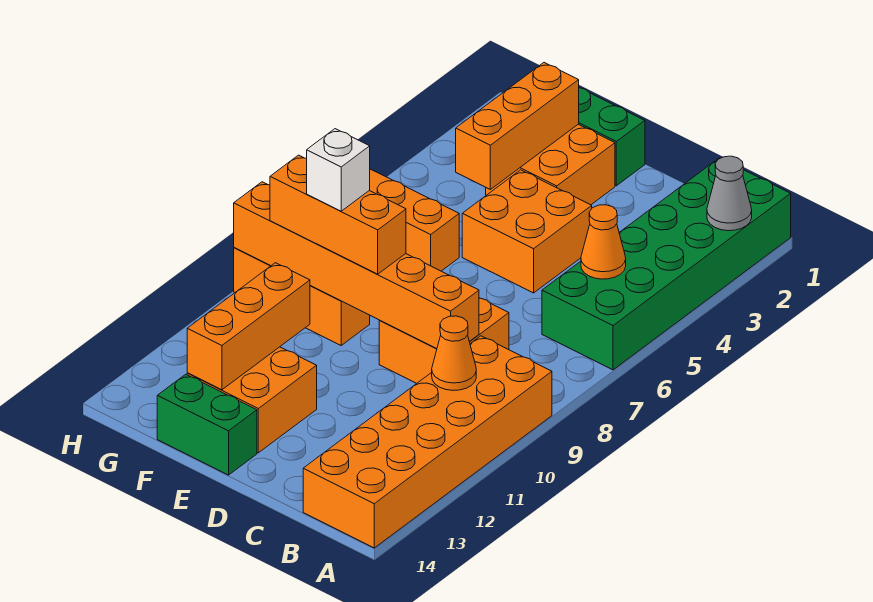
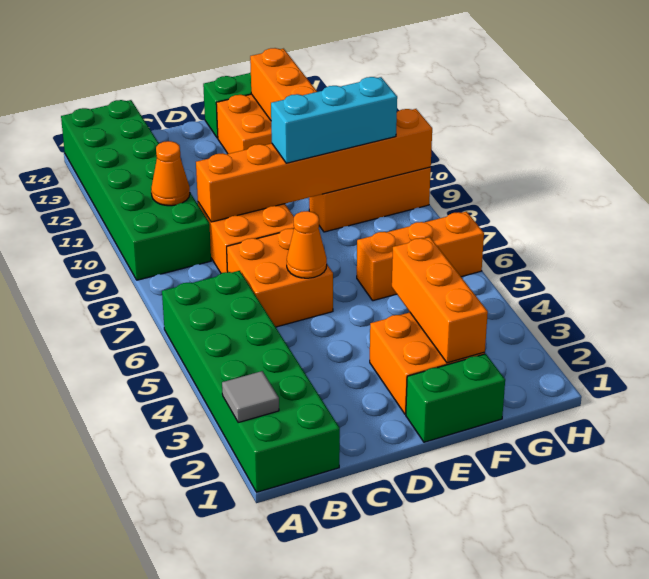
grey cone A2 level 2 -> grey tile A2 level 2
orange brick A9:B14 level 1 -> green brick A9:B14 level 1
orange cone B5 level 2 -> orange cone D6 level 2
orange brick D4:E5 level 1 -> orange brick C6:D7 level 1
orange brick E9:G9 level 3 -> cyan brick E9:G9 level 3
white brick F9 level 4 -> none

